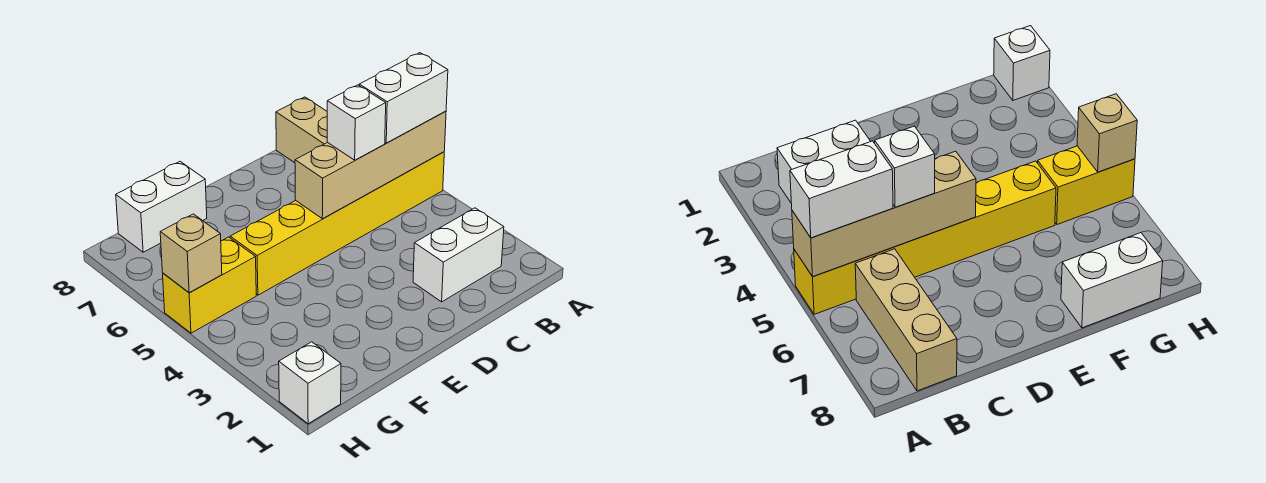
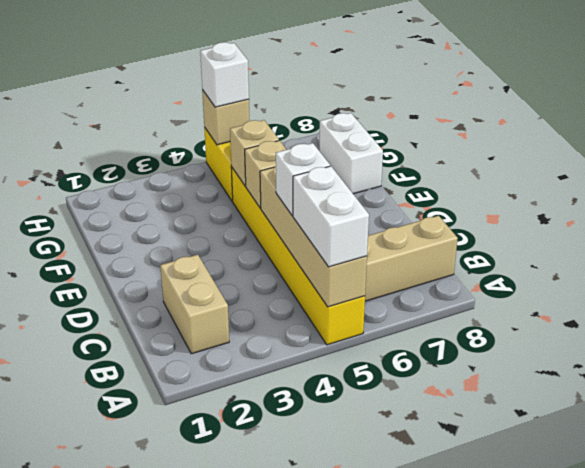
white brick B2:C2 level 1 -> tan brick B2:C2 level 1
none -> tan brick E5 level 2
none -> tan brick F5 level 2
white brick H1 level 1 -> white brick H5 level 3

